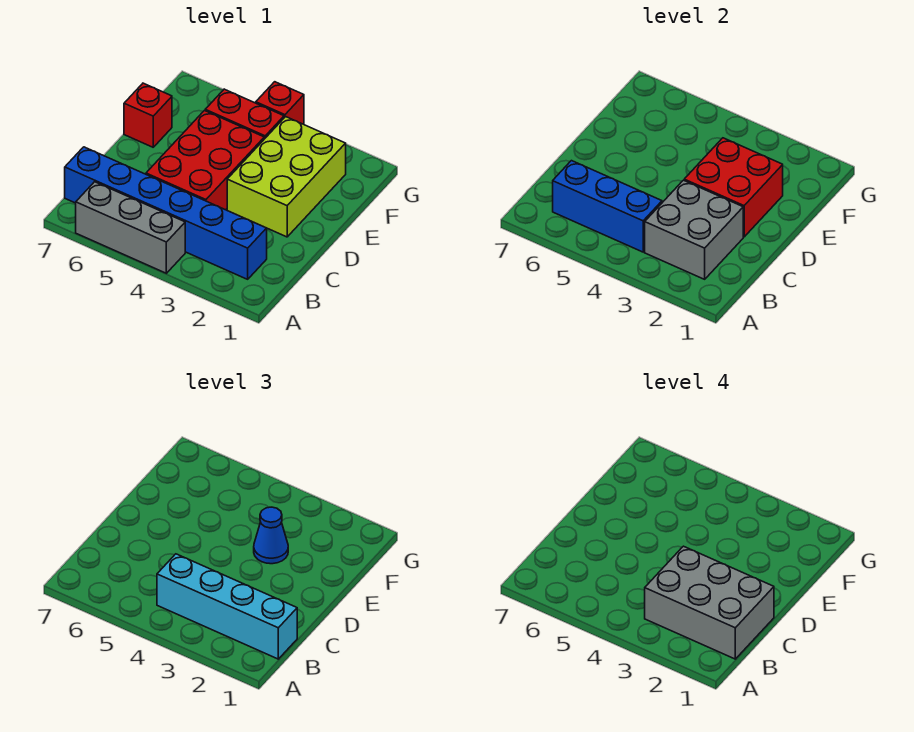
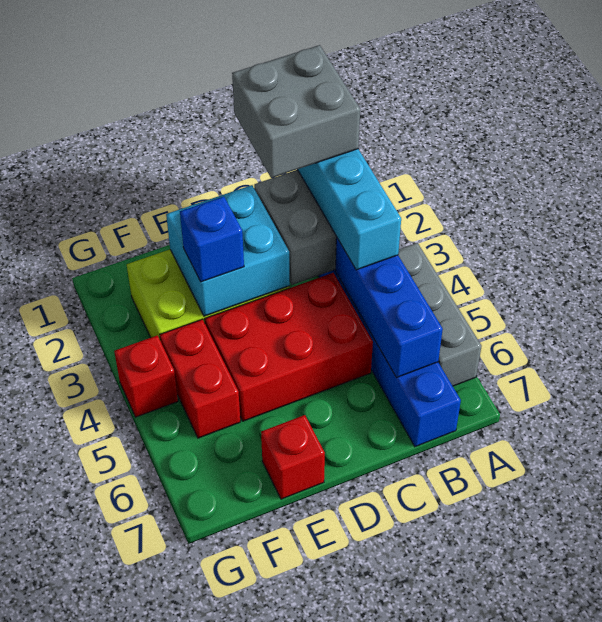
grey brick B1:C3 level 4 -> grey brick B1:C2 level 4
red brick D2:E3 level 2 -> cyan brick D2:E3 level 2
blue cone E3 level 3 -> blue brick E3 level 3

